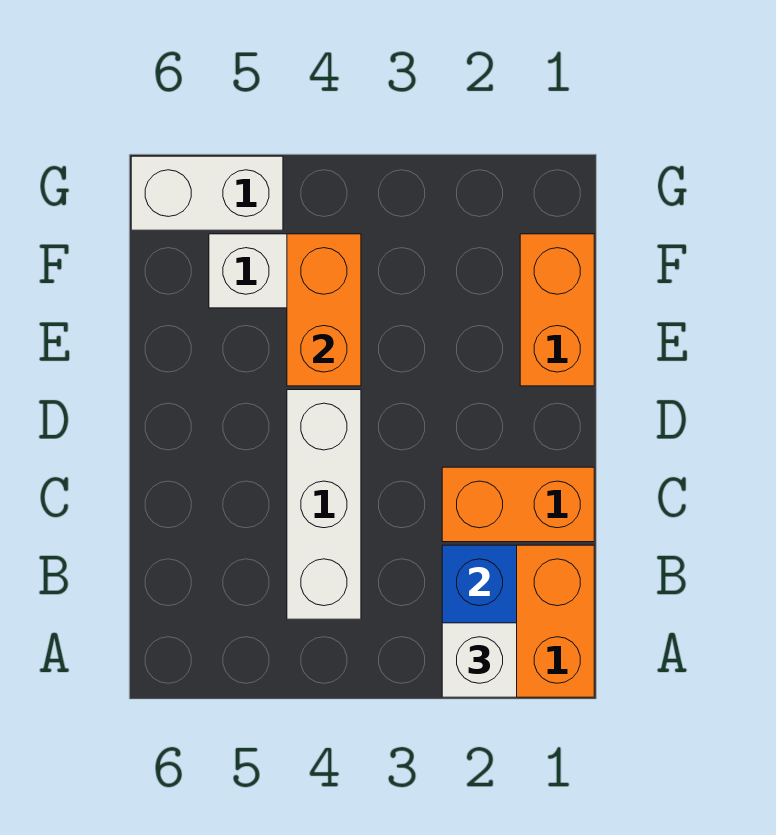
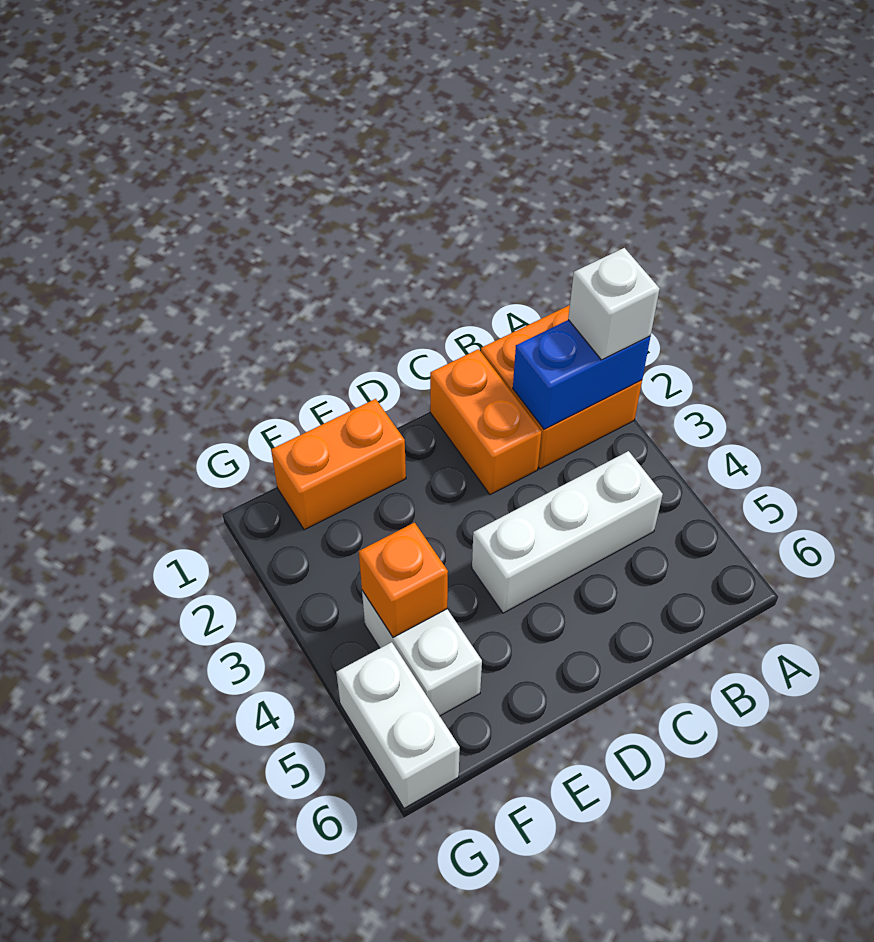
orange brick E4:F4 level 2 -> orange brick F4 level 2

